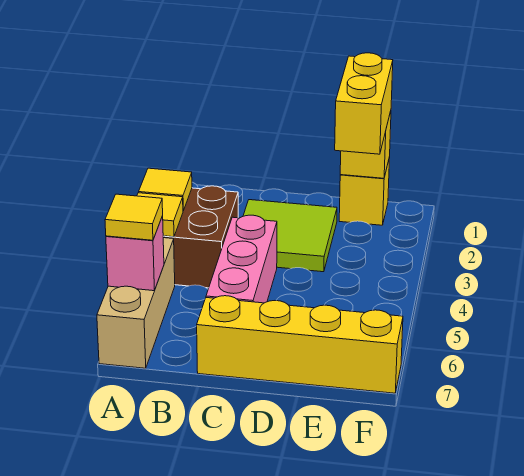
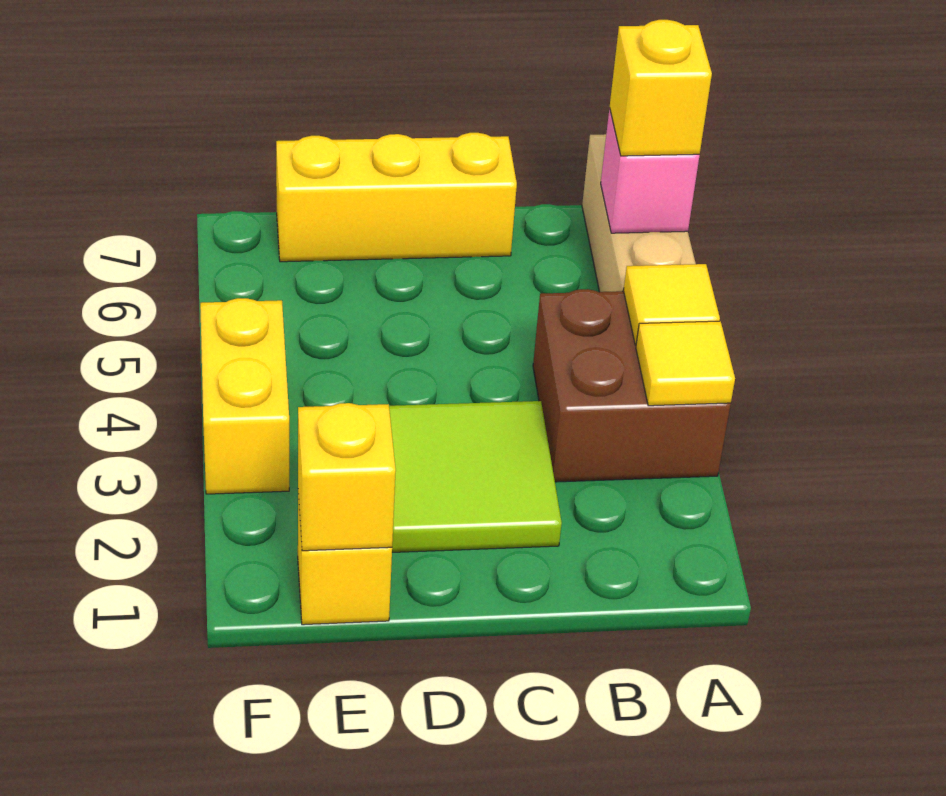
yellow tile A6 level 3 -> yellow brick A6 level 3
pink brick C4:C6 level 1 -> none
yellow brick C7:F7 level 1 -> yellow brick C7:E7 level 1
yellow brick E1:E2 level 3 -> yellow brick F3:F4 level 1

